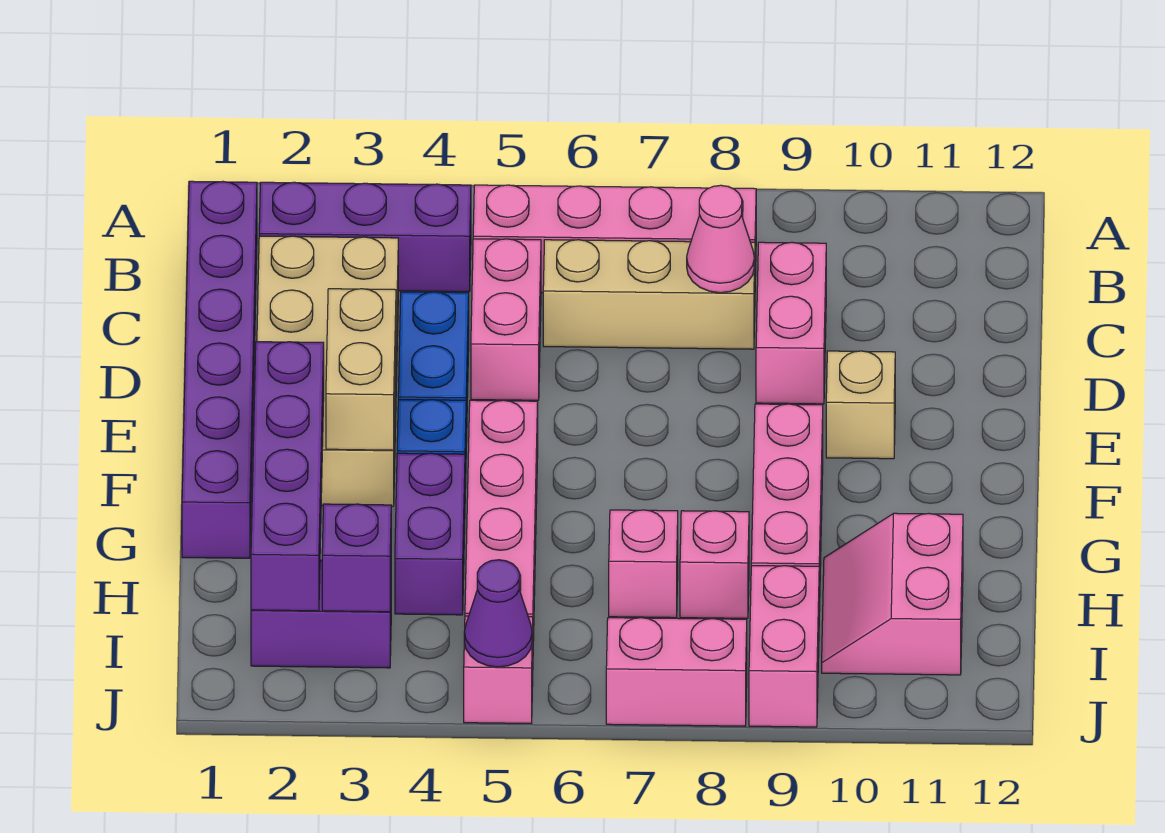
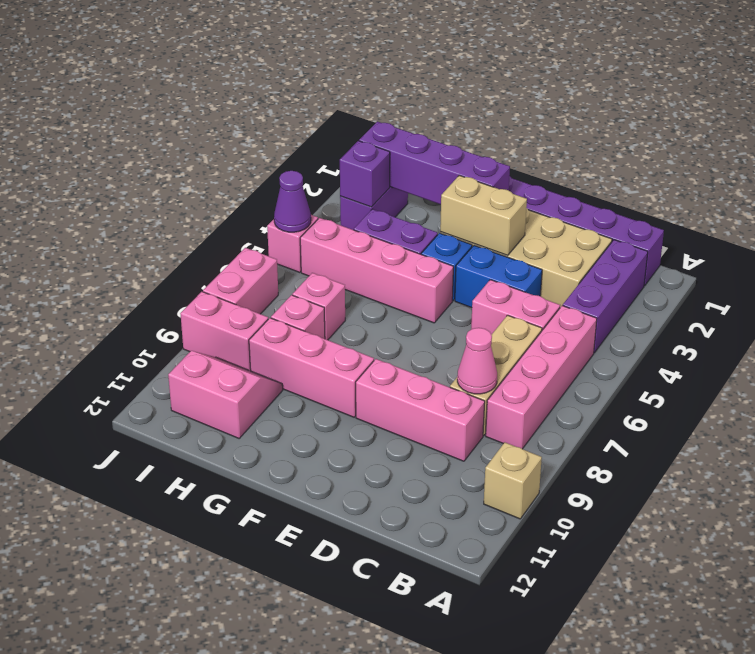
pink brick C9:D9 level 1 -> pink brick C9:E9 level 1
tan brick E10 level 1 -> tan brick A10 level 1

